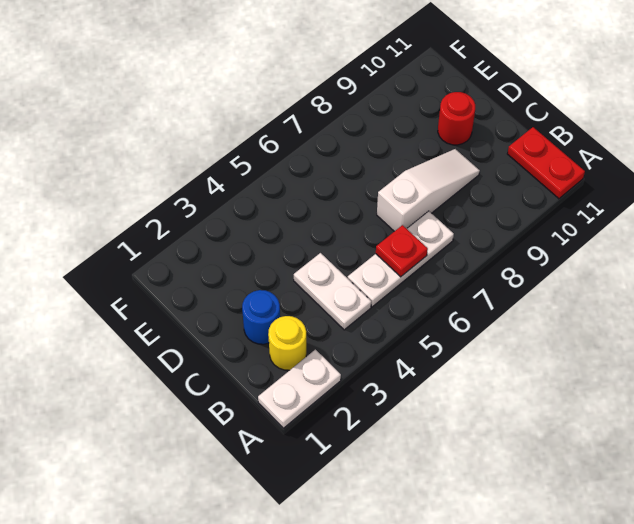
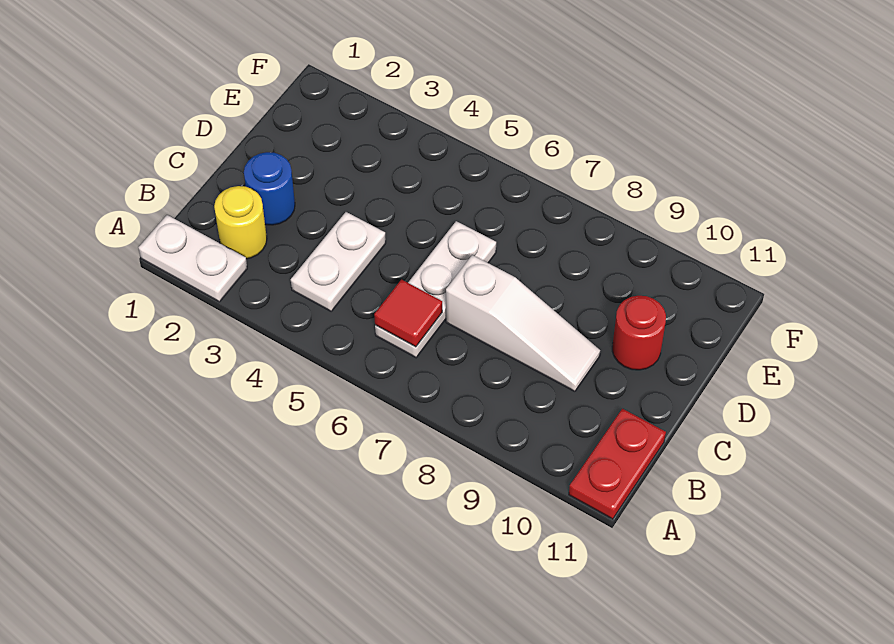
white plate B5:B7 level 1 -> white plate B6:D6 level 1
red plate B6 level 2 -> red tile B6 level 2

